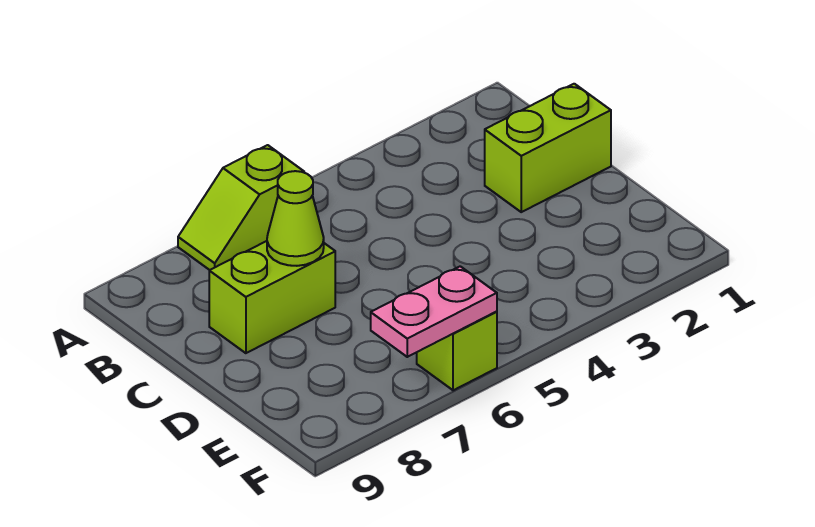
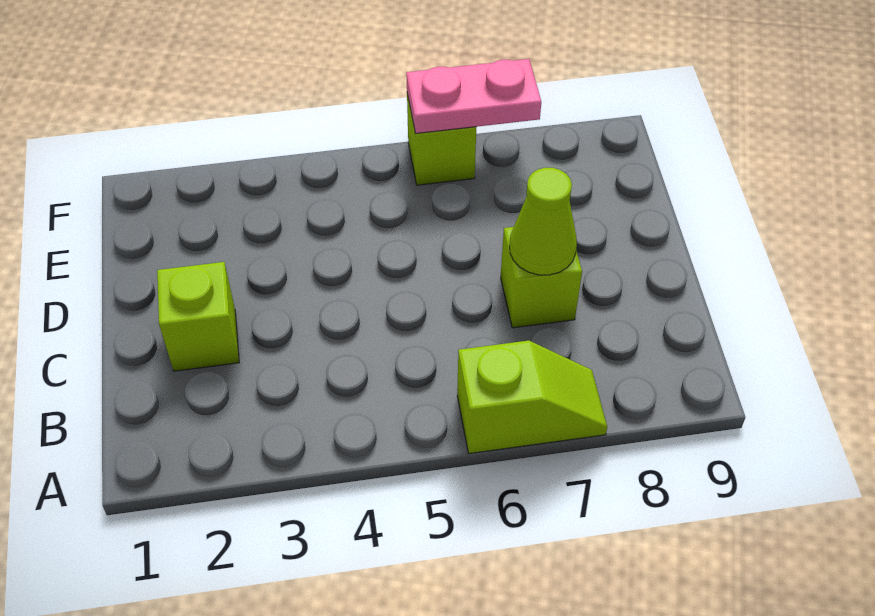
lime brick C1:C2 level 1 -> lime brick C2 level 1
lime brick C7:C8 level 1 -> lime brick C7 level 1

